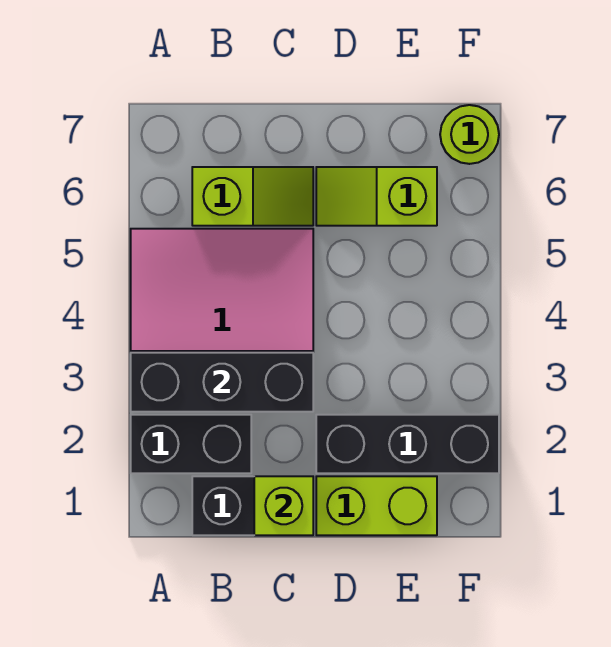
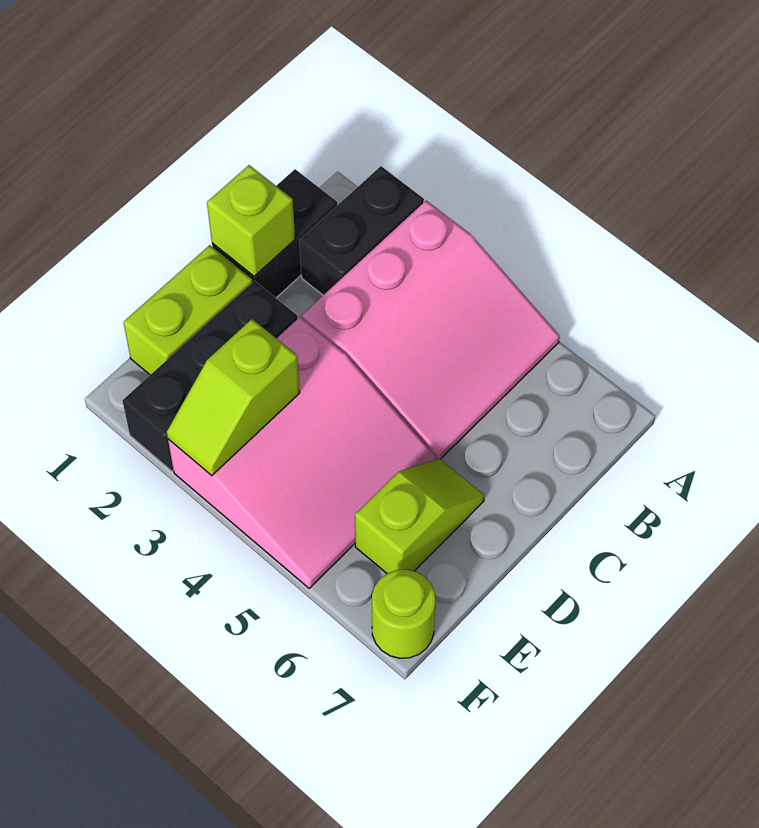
black brick A3:C3 level 2 -> none
lime slope B6:C6 level 1 top B -> lime slope E3:F3 level 2 top E
none -> pink slope D3:F5 level 1 top 3

